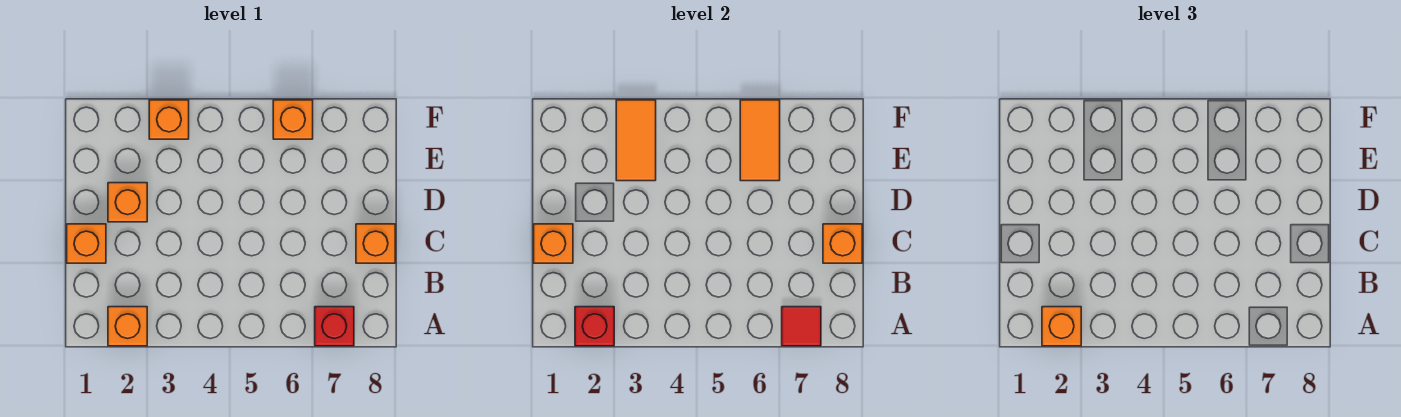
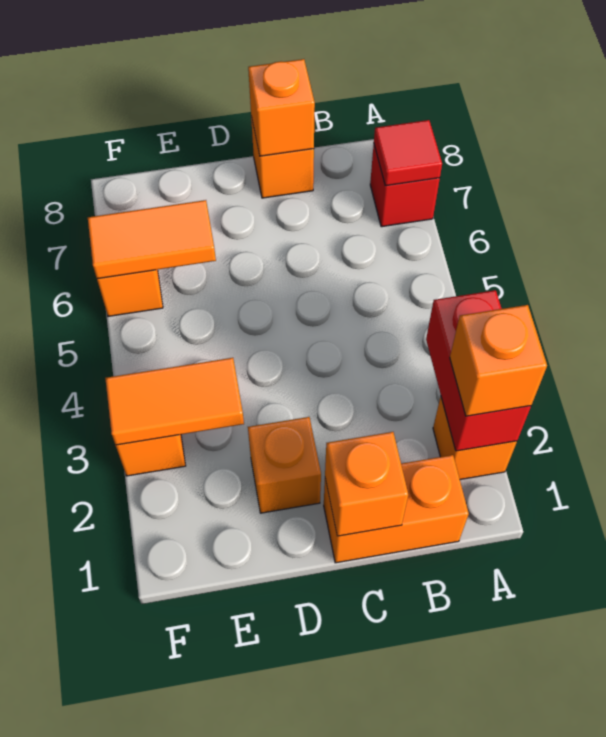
red brick A2 level 2 -> red brick A2:A3 level 2
orange brick C1 level 1 -> orange brick B1:C1 level 1

